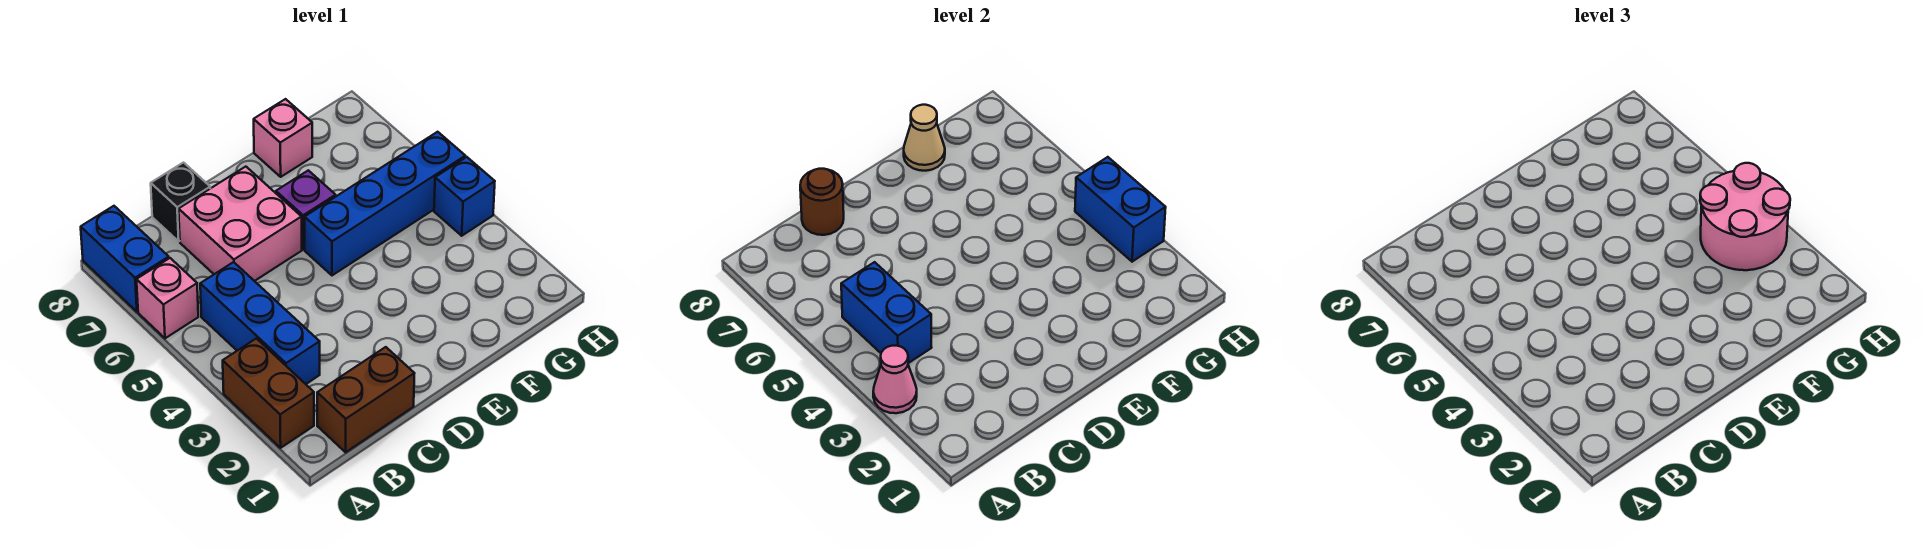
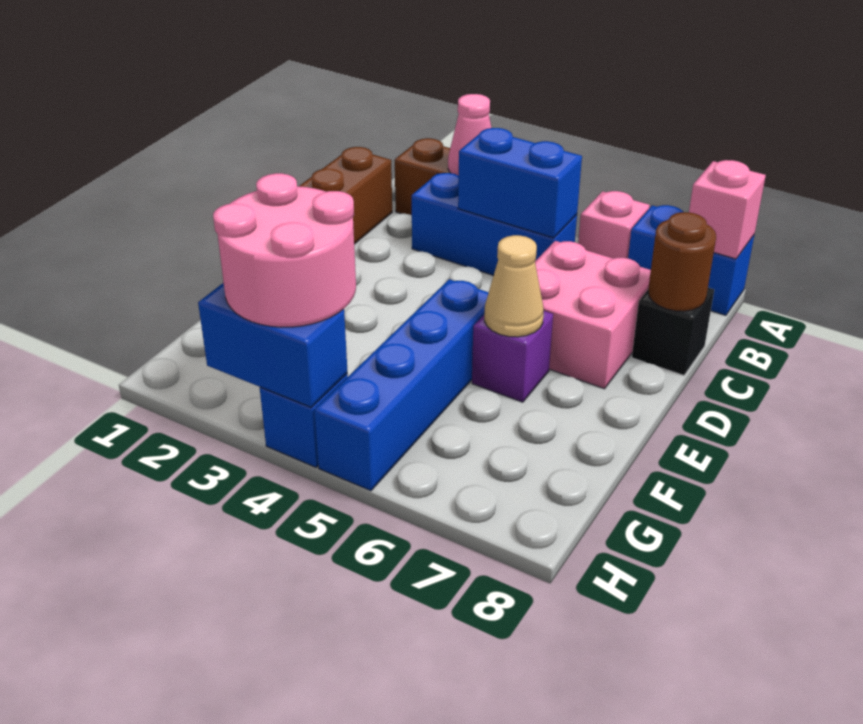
pink brick F8 level 1 -> pink brick A8 level 2
tan cone F8 level 2 -> tan cone E6 level 2

